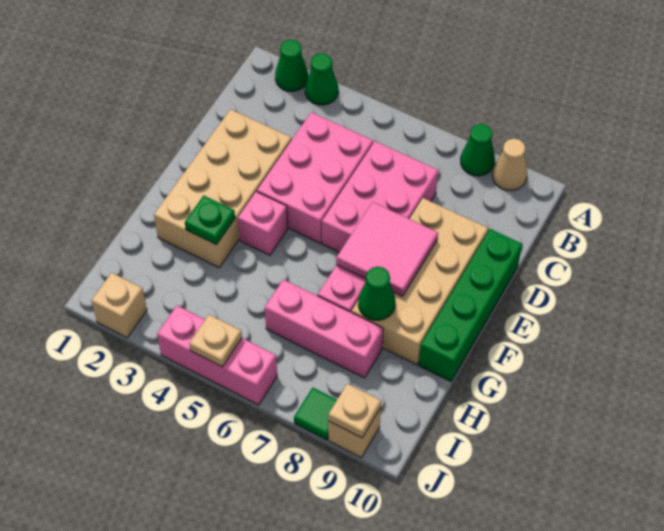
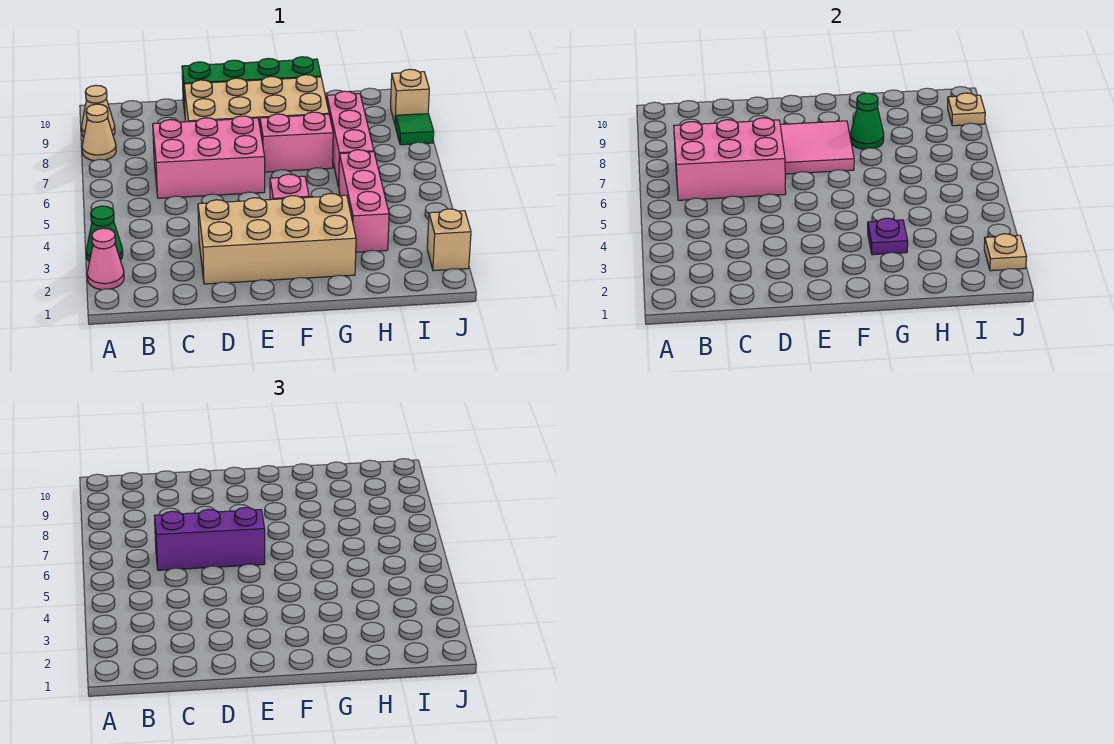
green cone A2 level 1 -> pink cone A2 level 1
green cone A8 level 1 -> tan cone A8 level 1
pink brick C4:E5 level 1 -> pink brick B6:D7 level 2
none -> purple brick C6:E6 level 3
green plate G3 level 2 -> purple plate G3 level 2
pink brick J4:J6 level 1 -> pink brick H3:H5 level 1
tan plate J5 level 2 -> tan plate J2 level 2

